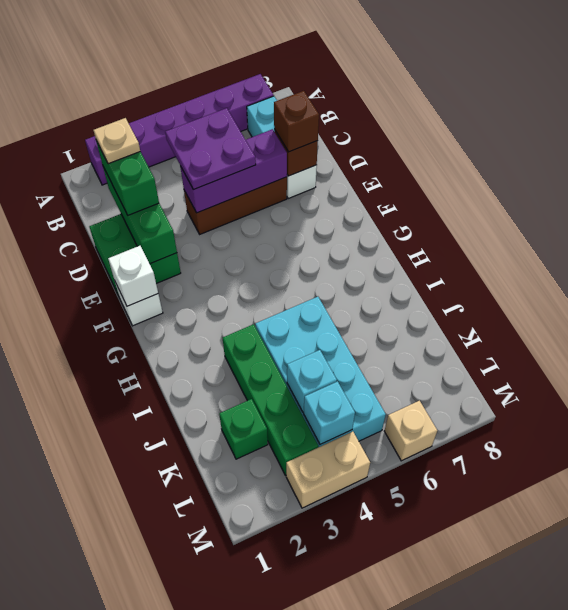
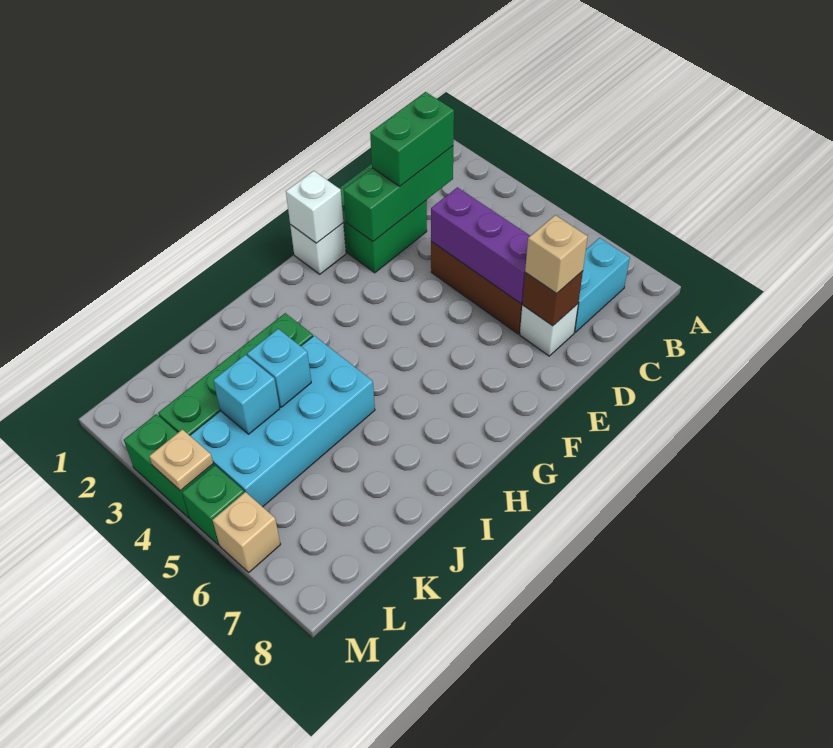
purple brick A2:A7 level 1 -> none
tan plate C2 level 4 -> tan plate M4 level 2
purple plate C4:D5 level 3 -> none
brown brick D7 level 3 -> tan brick D7 level 3
green brick K2 level 1 -> green brick M5 level 1
cyan brick L4 level 2 -> cyan brick J4 level 2
tan brick M3:M4 level 1 -> green brick M3:M4 level 1

